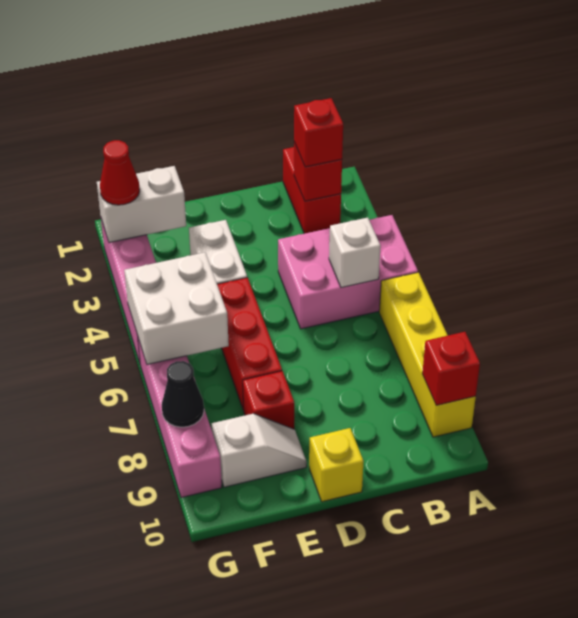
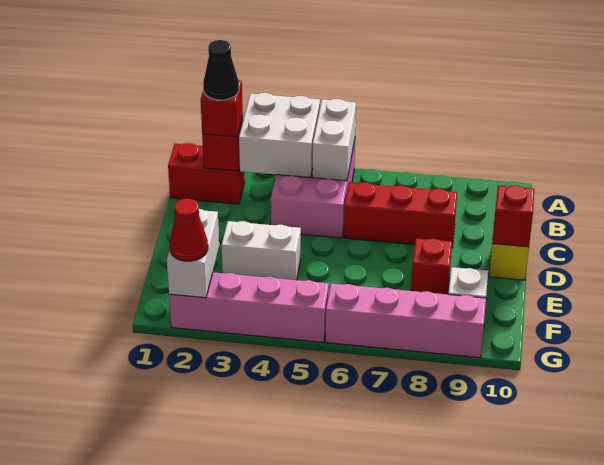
yellow brick A6:A9 level 1 -> none
red brick A9 level 2 -> red brick D10 level 2
white brick B5 level 2 -> white brick A5:B5 level 2
red brick E5:E7 level 1 -> red brick C6:C8 level 1
white brick F5:G6 level 2 -> white brick A3:B4 level 2
black cone G8 level 2 -> black cone B2 level 4

